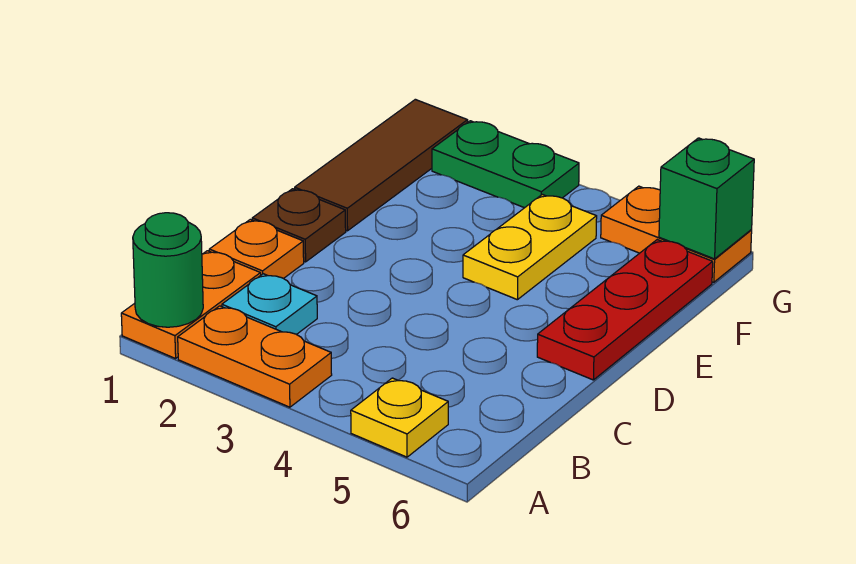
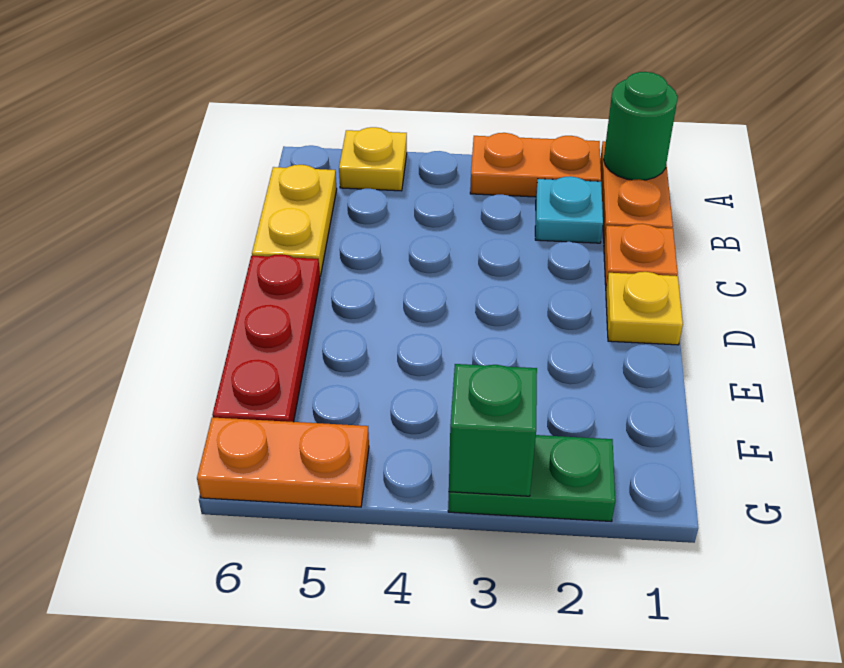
brown plate D1 level 1 -> yellow plate D1 level 1
brown tile E1:G1 level 1 -> none
yellow plate E4:F4 level 1 -> yellow plate B6:C6 level 1
green brick G6 level 2 -> green brick G3 level 2

